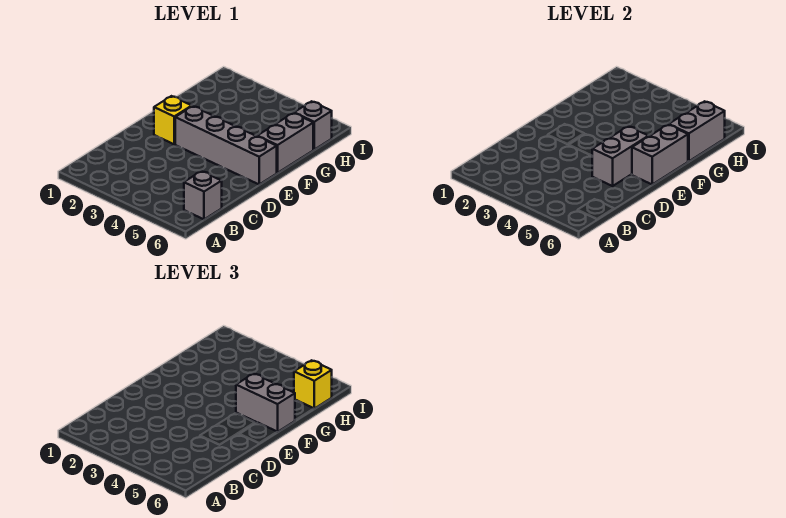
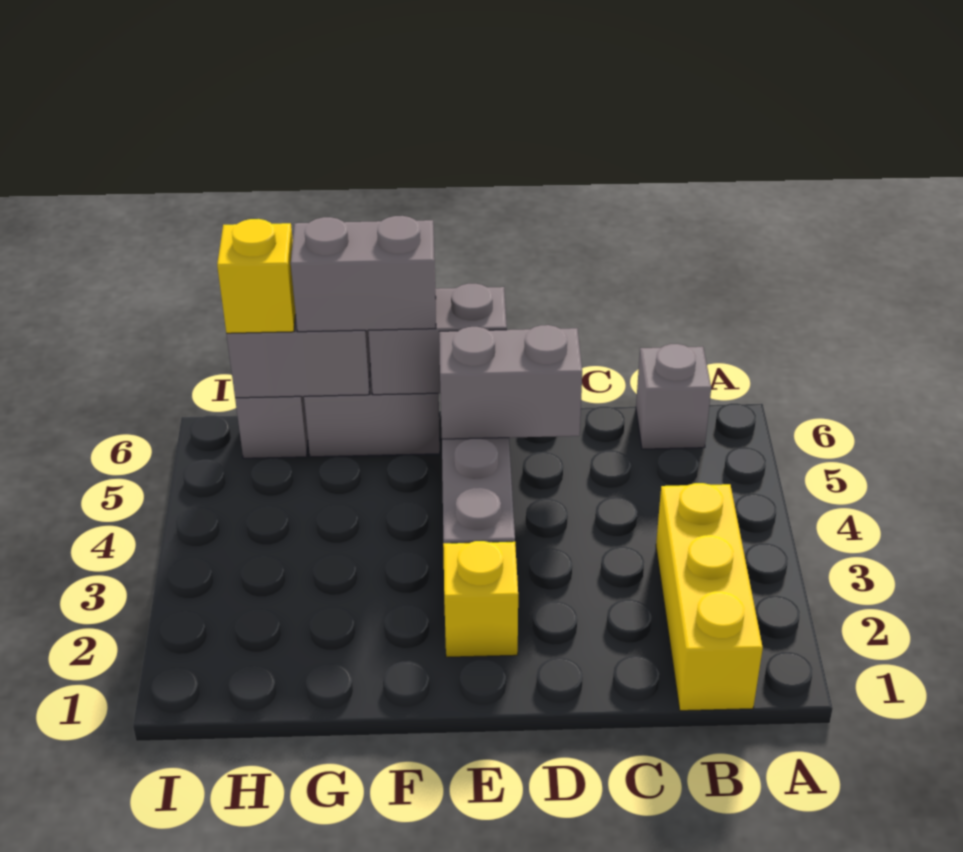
none -> yellow brick B1:B3 level 1
grey brick F5:F6 level 3 -> grey brick F6:G6 level 3

